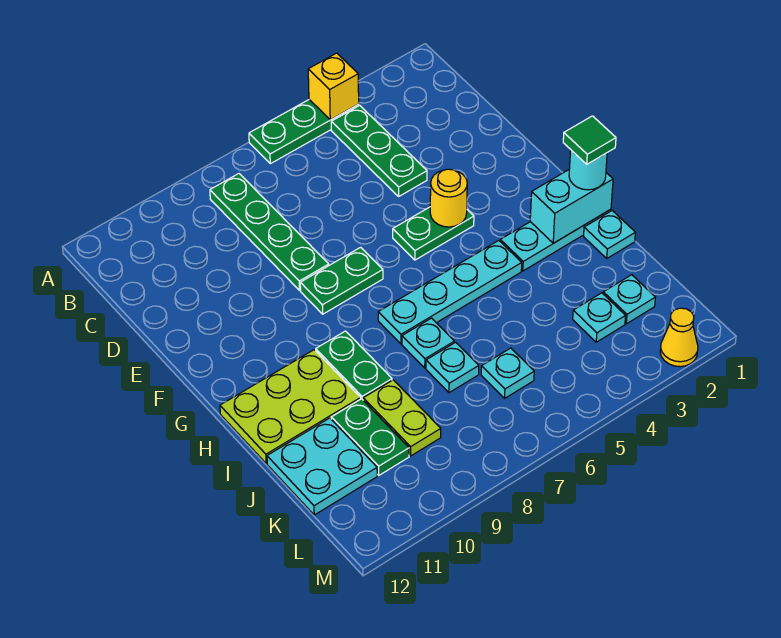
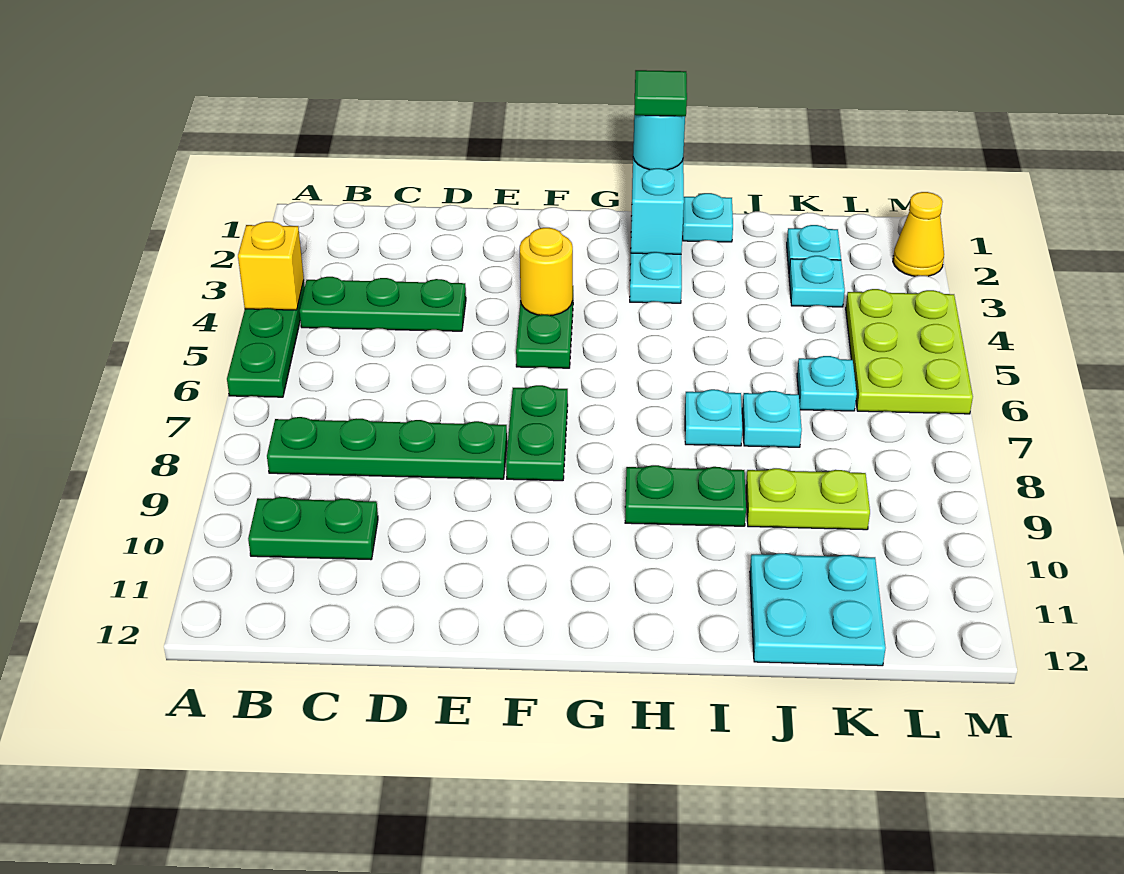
cyan plate H4:H7 level 1 -> none
lime plate H10:I12 level 1 -> lime plate L4:M6 level 1
green plate J10:K10 level 1 -> green plate B10:C10 level 1

